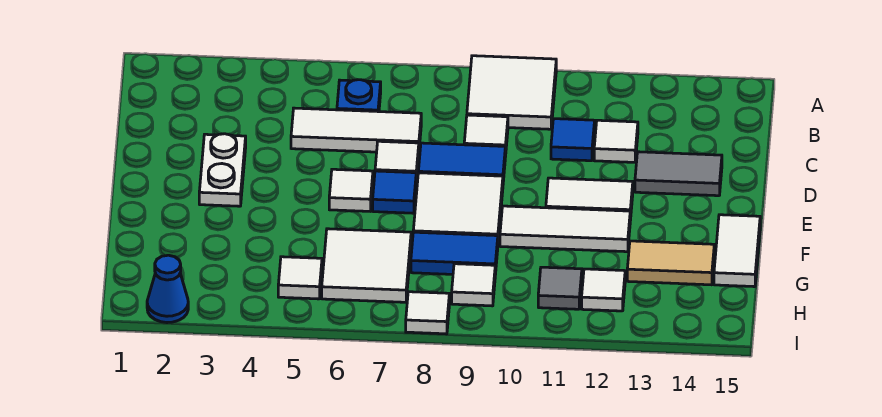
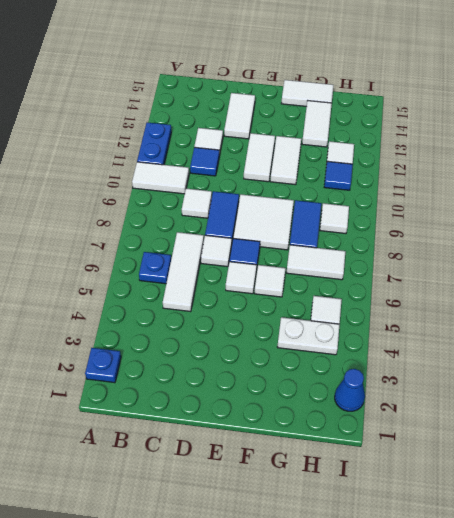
none -> blue plate A2 level 1
white tile A9:B10 level 1 -> white tile A10:B10 level 1
none -> blue plate A11:A12 level 1
white plate D3:E3 level 1 -> white plate G4:H4 level 1
grey tile D13:D14 level 1 -> white tile D13:D14 level 1
white tile F10:F12 level 1 -> white tile F11:F12 level 1
white tile G6:H7 level 1 -> white tile G7:H7 level 1
tan tile G13:G14 level 1 -> white tile G13:G14 level 1
grey tile H11 level 1 -> blue tile H11 level 1
white tile I8 level 1 -> white tile F6 level 1

